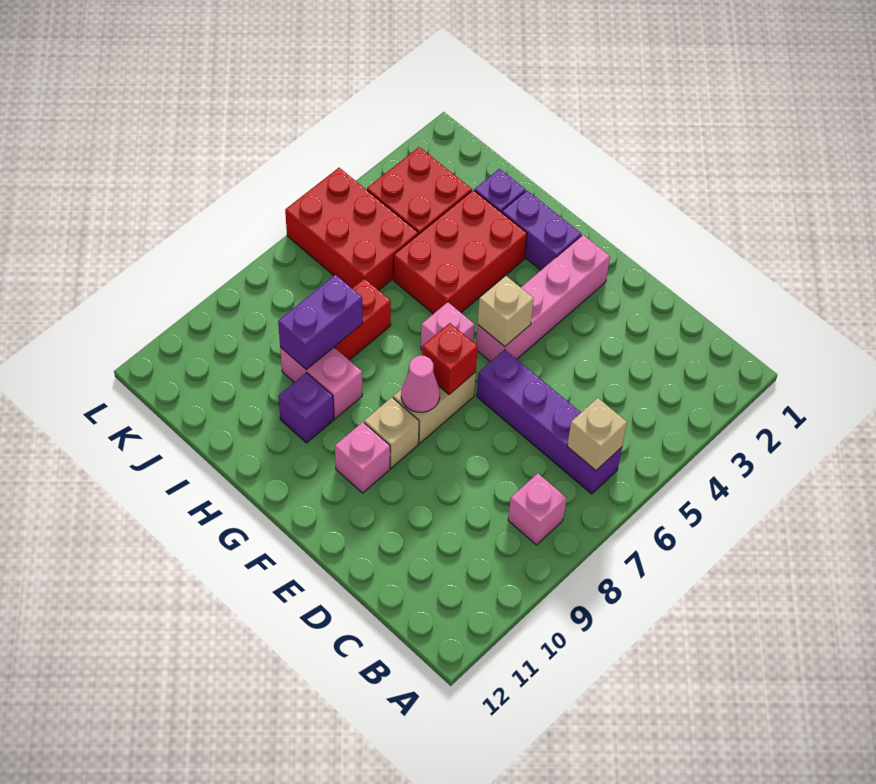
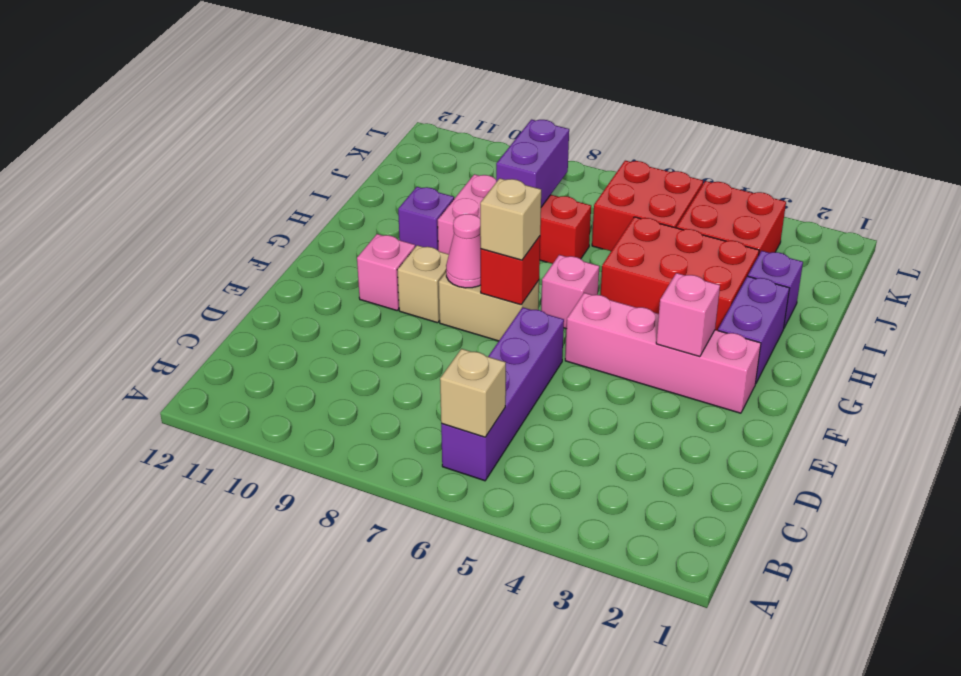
pink brick B8 level 1 -> pink brick F3 level 2
tan brick F5 level 2 -> tan brick F7 level 3
purple brick I8:I9 level 2 -> purple brick I8:J8 level 2
red brick J5:L6 level 1 -> red brick J5:K6 level 1

